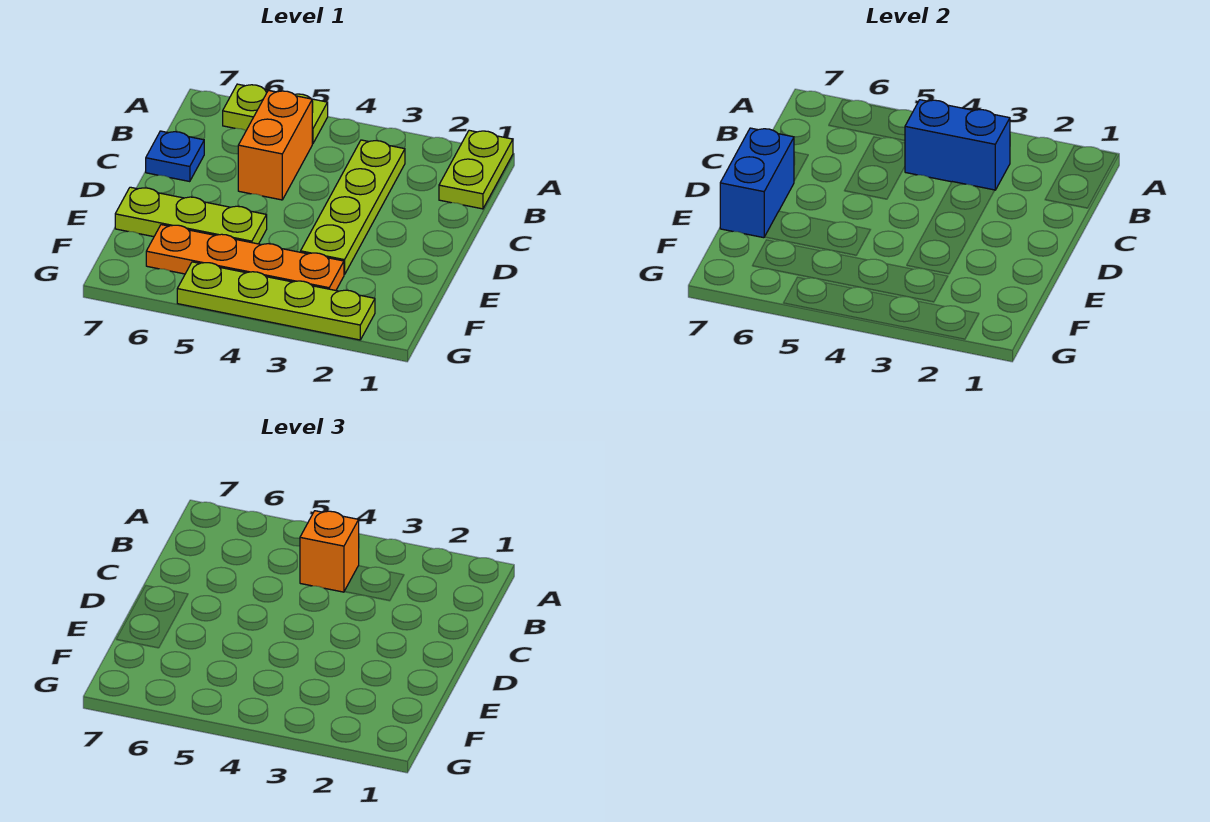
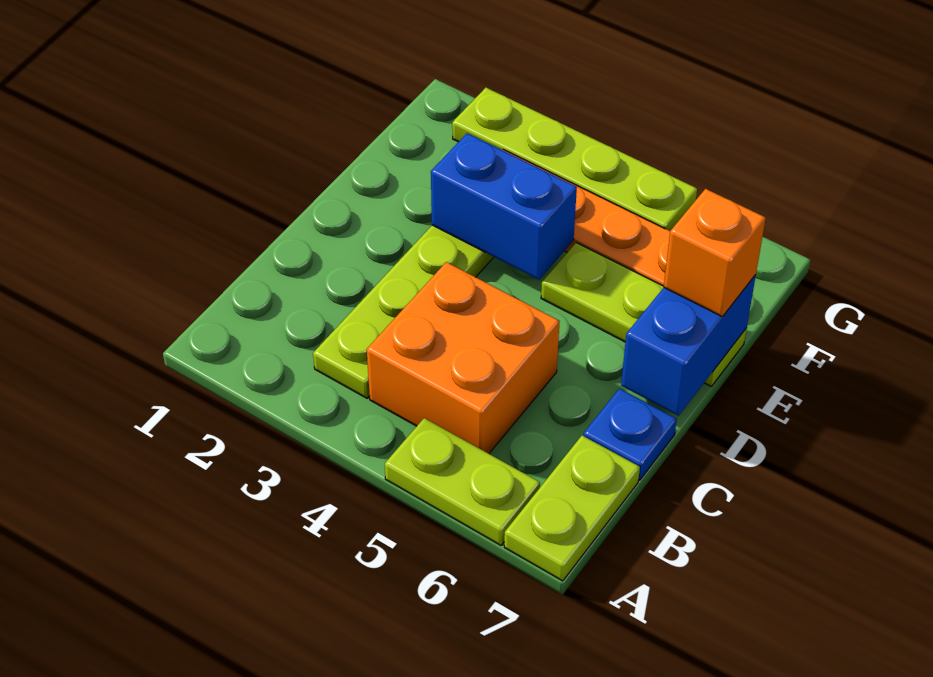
lime plate A1:B1 level 1 -> lime plate A7:B7 level 1
blue brick B3:B4 level 2 -> blue brick E3:E4 level 2
orange brick B4 level 3 -> orange brick E7 level 3
orange brick B5:C5 level 1 -> orange brick B4:C5 level 1

